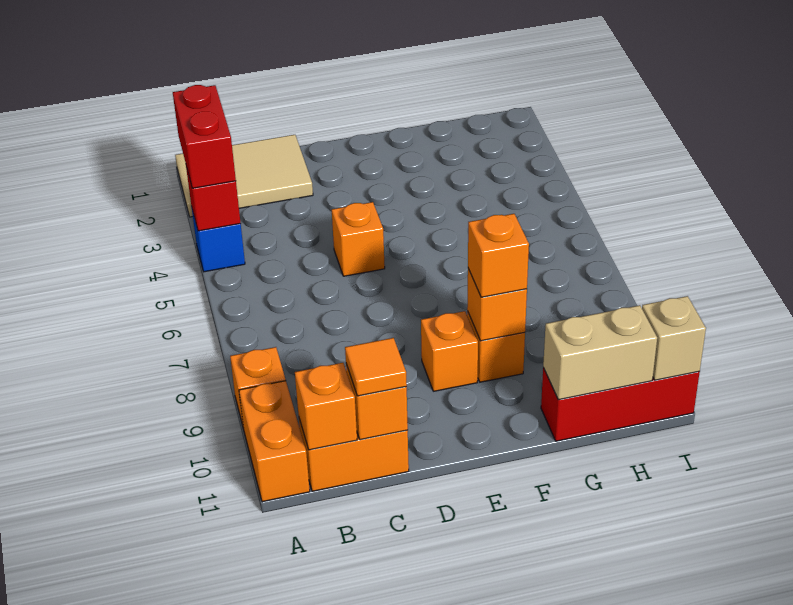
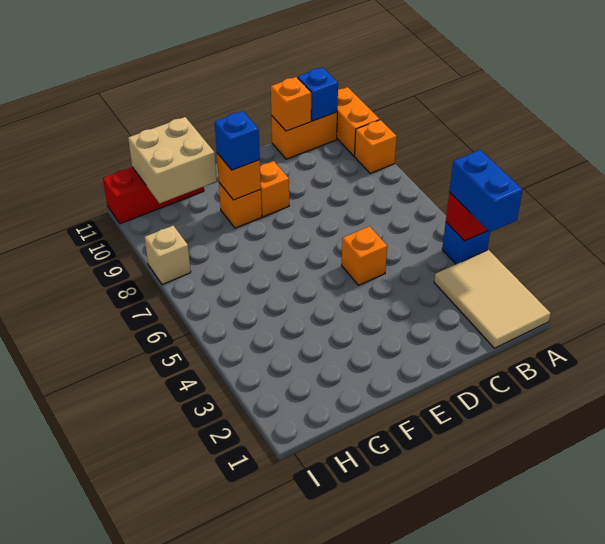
tan tile A1:C2 level 1 -> tan tile A1:B3 level 1
red brick A3:A4 level 3 -> blue brick A3:A4 level 3
orange brick B11 level 2 -> blue brick B11 level 2
orange tile C11 level 3 -> none
orange brick F9 level 3 -> blue brick F9 level 3
tan brick G11:H11 level 2 -> tan brick G10:H11 level 2
tan brick I11 level 2 -> tan brick I8 level 1

